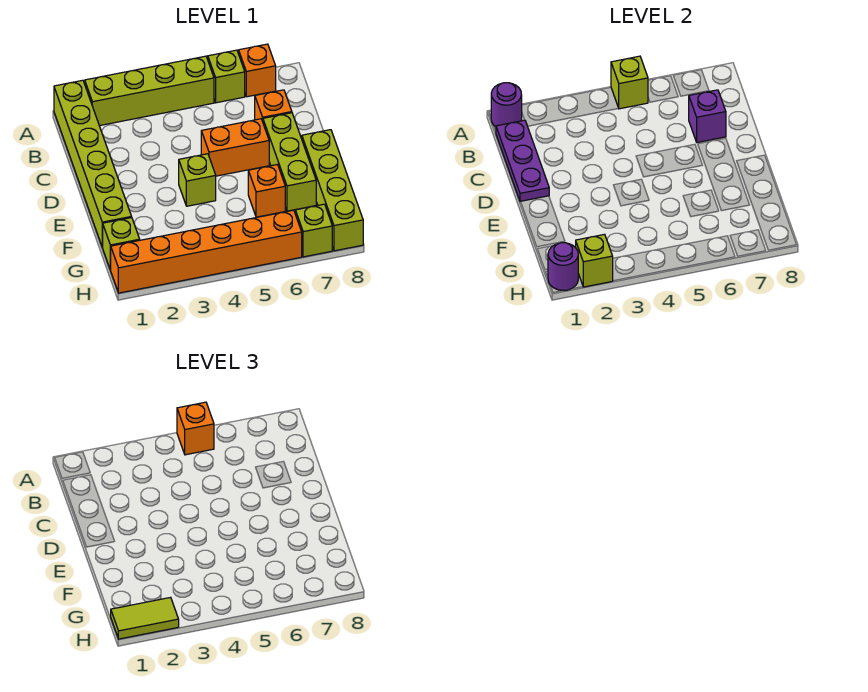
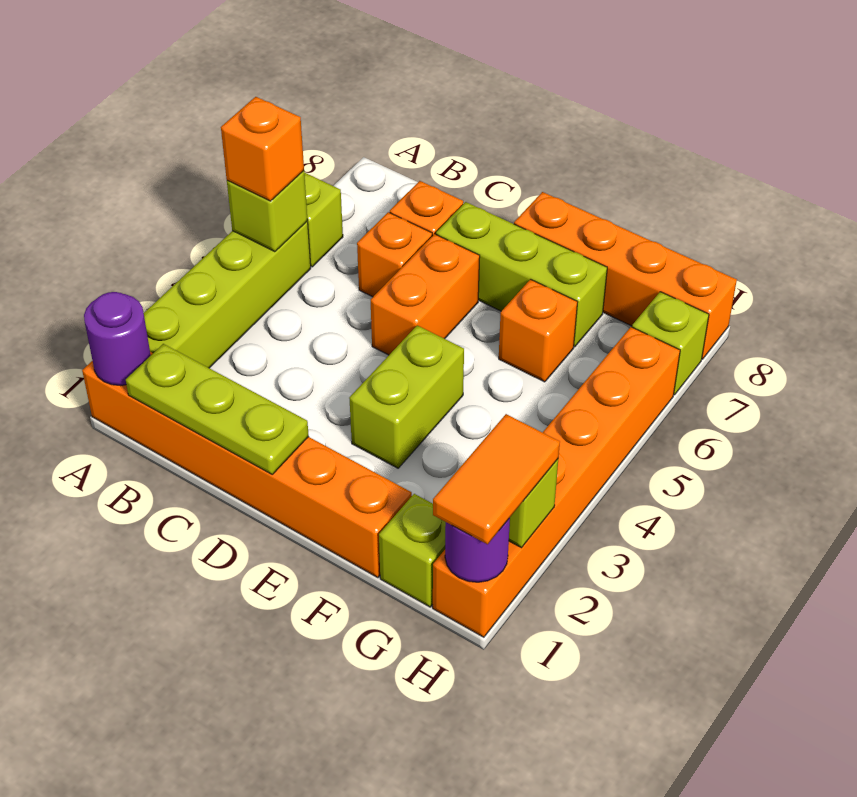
lime brick A1:F1 level 1 -> orange brick A1:F1 level 1
orange brick A7 level 1 -> orange brick C6 level 1
purple plate B1:D1 level 2 -> lime plate B1:D1 level 2
purple brick C7 level 2 -> none
lime brick E4 level 1 -> lime brick E3:E4 level 1
lime brick E8:H8 level 1 -> orange brick E8:H8 level 1
lime tile H1:H2 level 3 -> orange tile H1:H2 level 3

